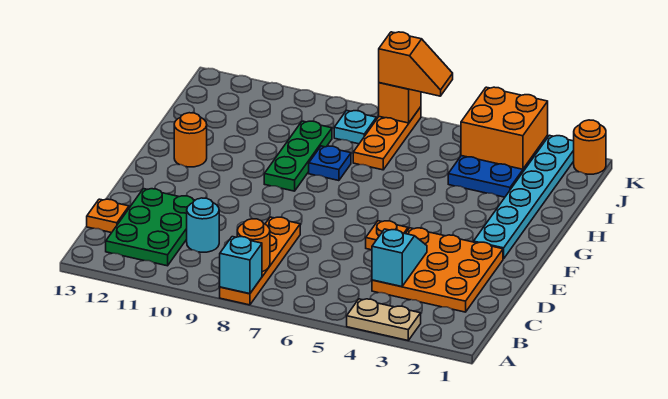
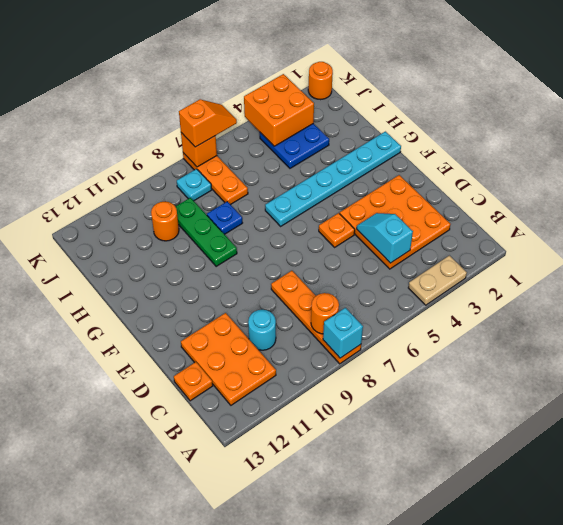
green plate B11:D12 level 1 -> orange plate B11:D12 level 1
cyan plate F2:K2 level 1 -> cyan plate G1:G6 level 1
orange round brick G12 level 1 -> orange round brick I10 level 1

